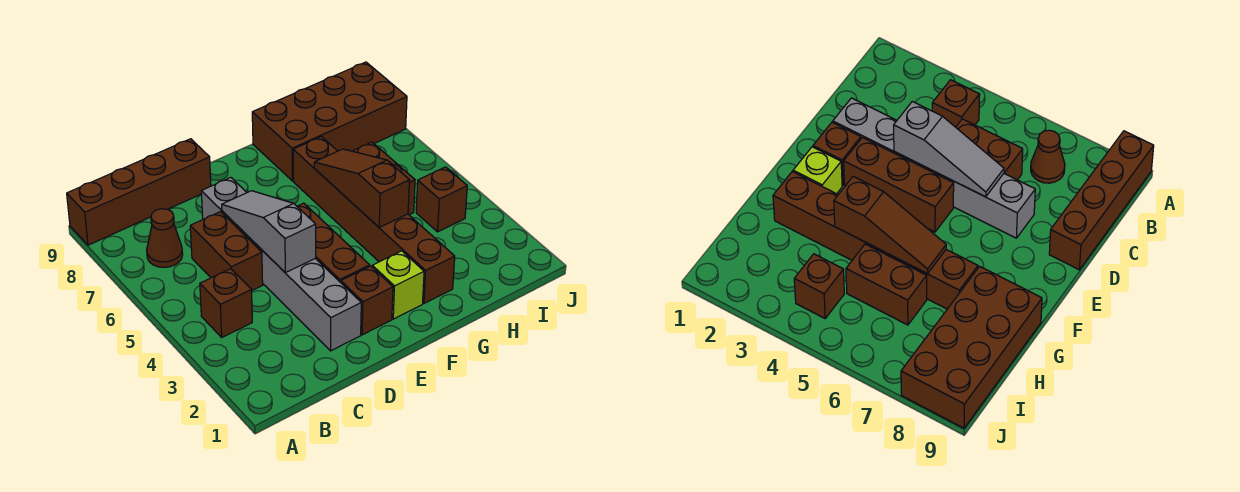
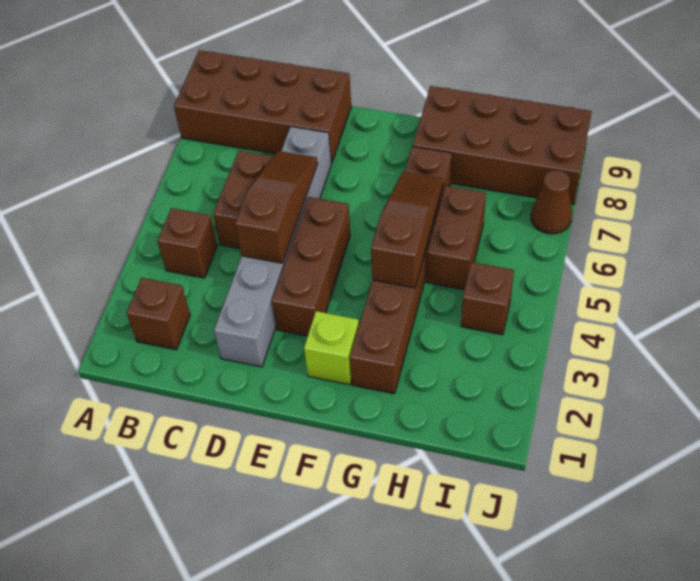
brown brick A9:D9 level 1 -> brown brick A8:D9 level 1
brown cone B7 level 1 -> brown cone J7 level 1
grey slope D4:D6 level 2 top 4 -> brown slope D4:D6 level 2 top 4
brown brick E2 level 1 -> brown brick B2 level 1

